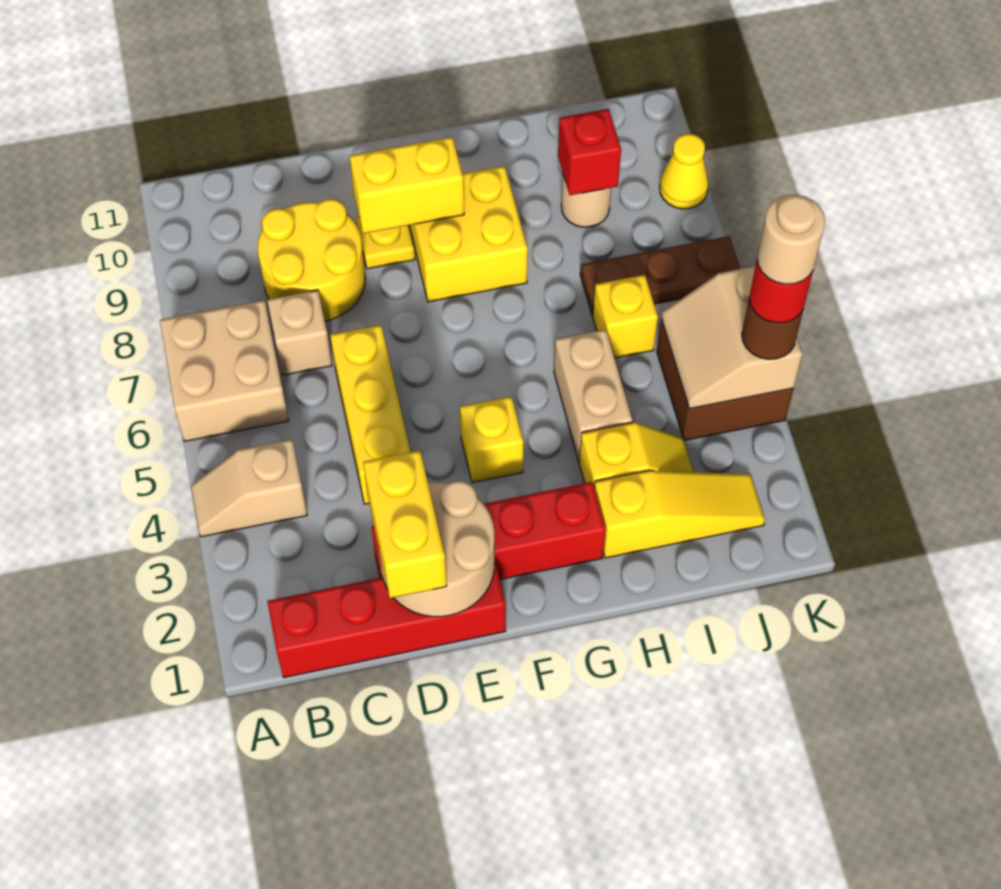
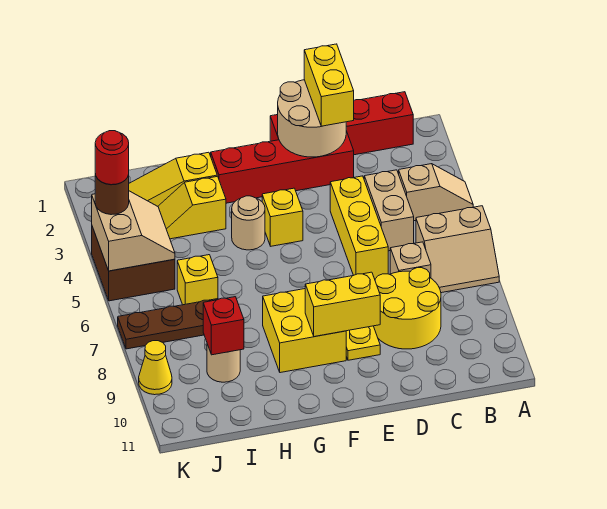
tan brick A6:B7 level 1 -> tan slope A6:B7 level 1 top 6
tan brick H4:H5 level 1 -> tan brick C4:C5 level 1
tan round brick K4 level 5 -> tan round brick G4 level 1

